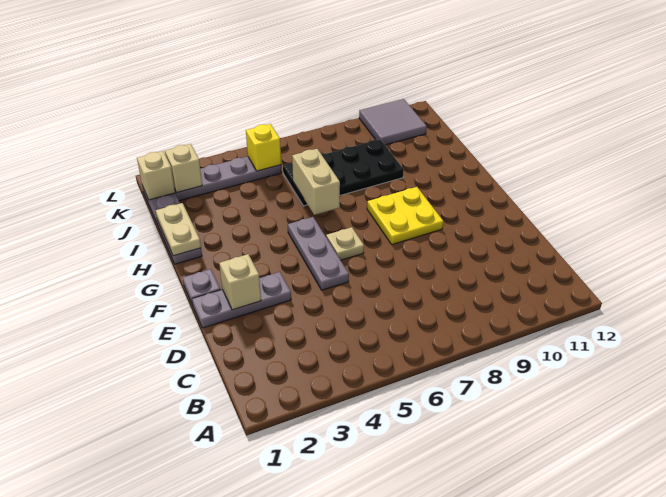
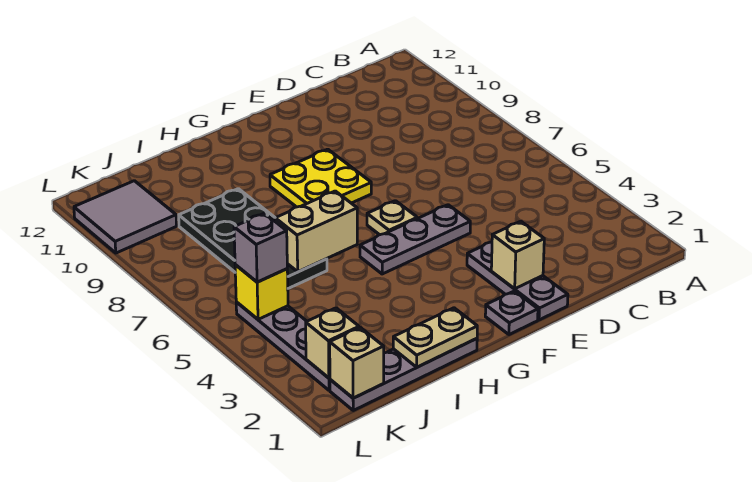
none -> grey brick K5 level 3

